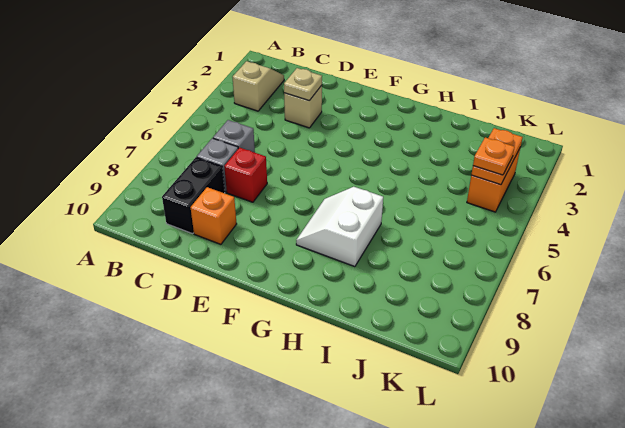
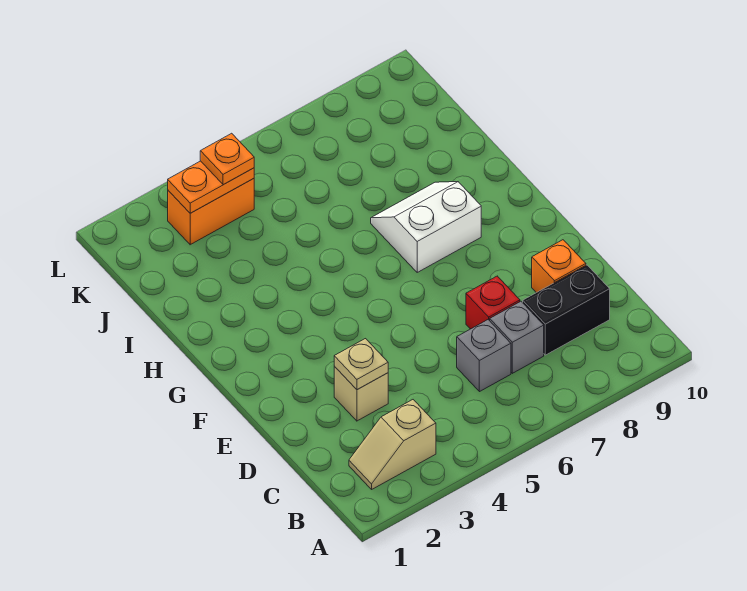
white slope G7:H8 level 1 top H -> white slope G7:H8 level 1 top G

